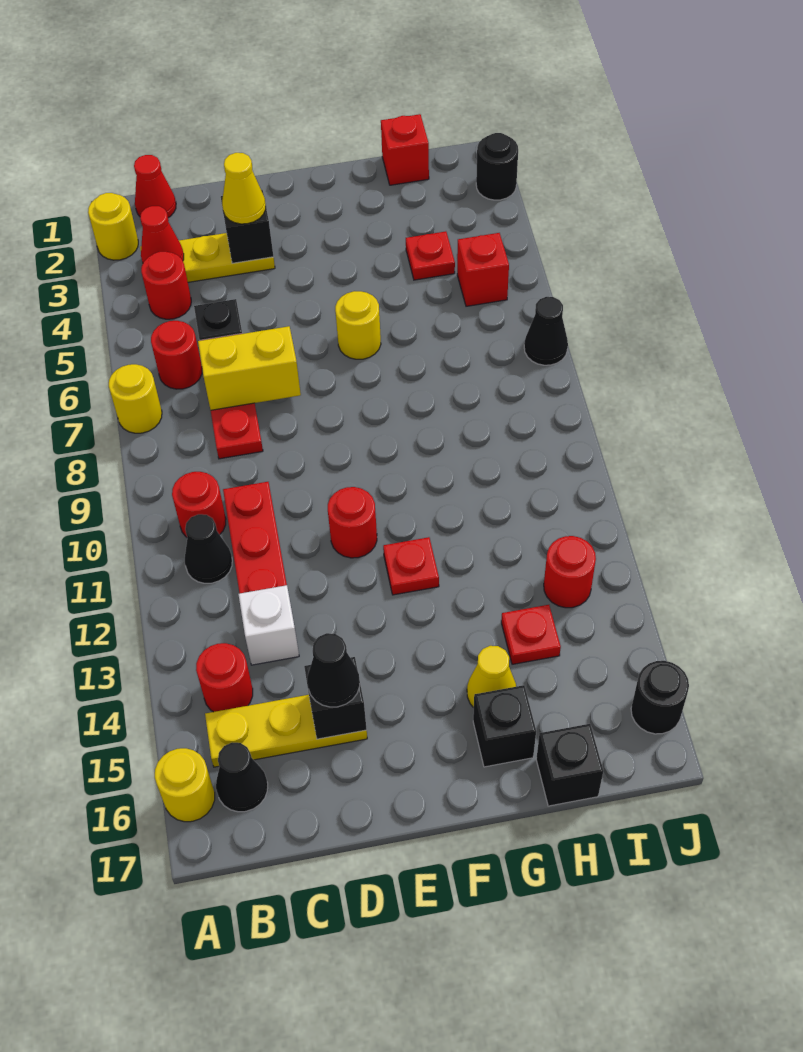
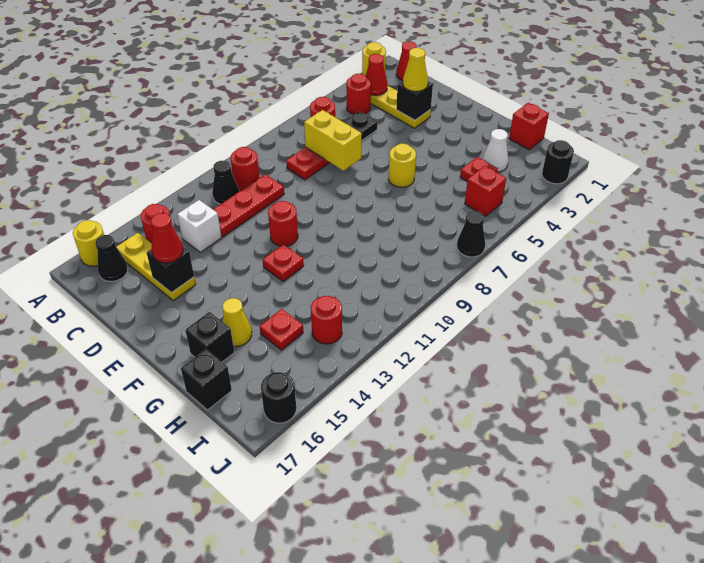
yellow round brick A7 level 1 -> none
black cone D15 level 3 -> red cone D15 level 3
none -> white cone H3 level 1

